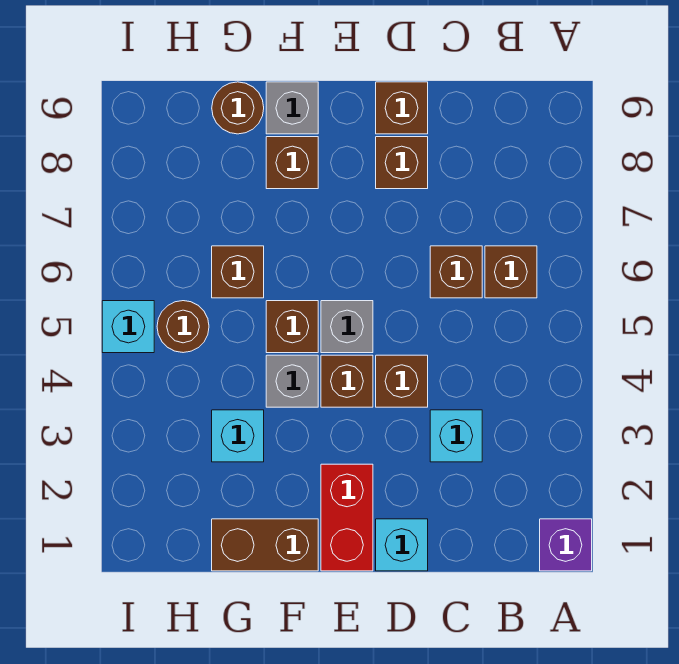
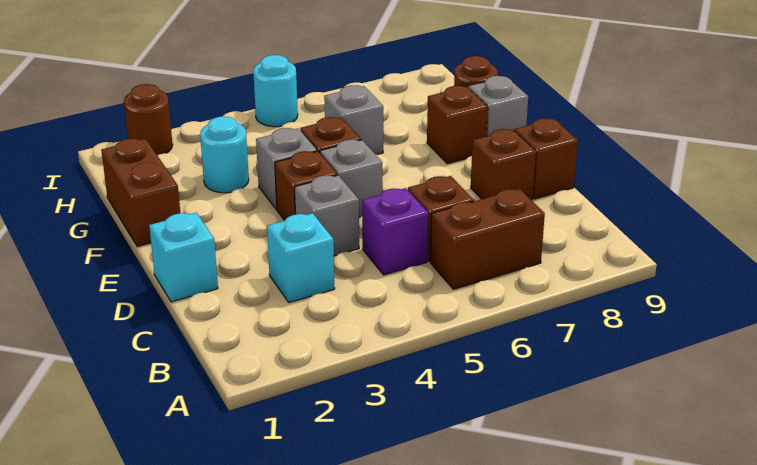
purple brick A1 level 1 -> purple brick C5 level 1
brown brick B6 level 1 -> brown brick B6:B7 level 1
brown brick D4 level 1 -> grey brick D4 level 1
red brick E1:E2 level 1 -> none
cyan brick G3 level 1 -> cyan round brick G3 level 1
brown brick G6 level 1 -> grey brick G6 level 1
brown round brick H5 level 1 -> brown round brick I2 level 1
cyan brick I5 level 1 -> cyan round brick I5 level 1

